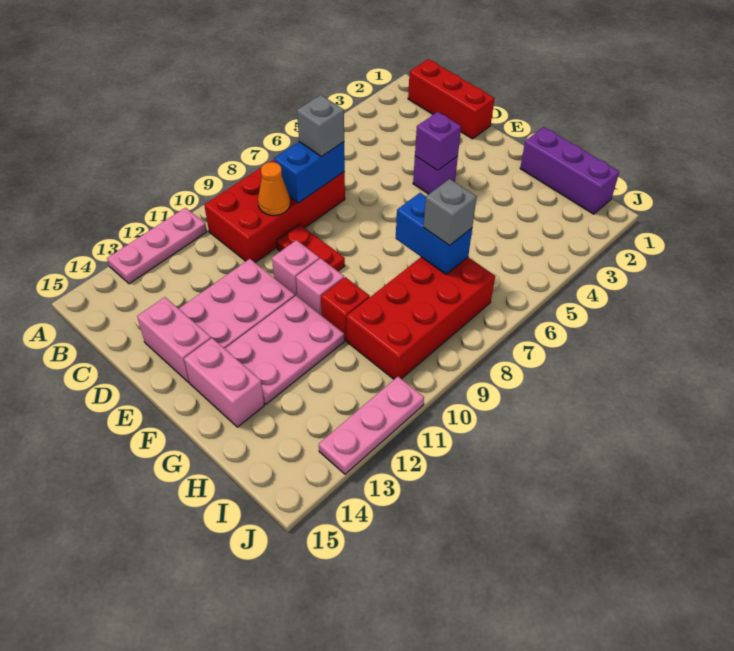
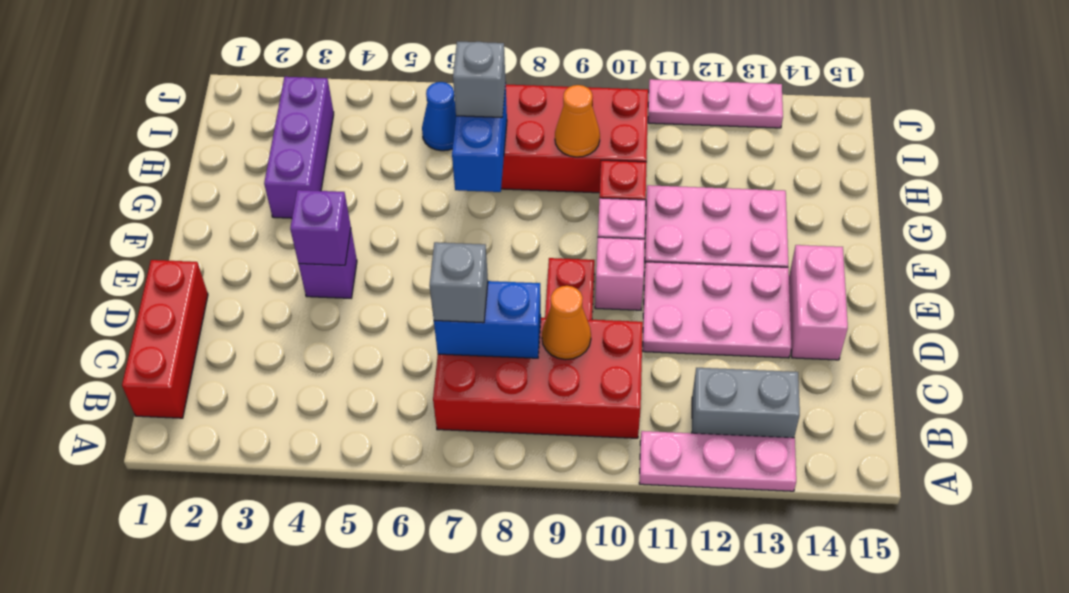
none -> grey brick B12:B13 level 1
pink brick F14:G14 level 1 -> none
purple brick G1:I1 level 1 -> purple brick G3:I3 level 1
none -> orange cone H9 level 2
none -> blue cone I6 level 1

